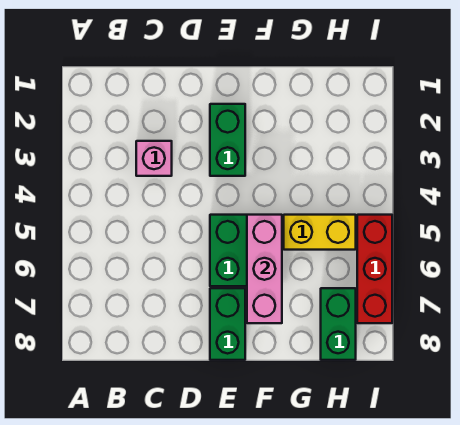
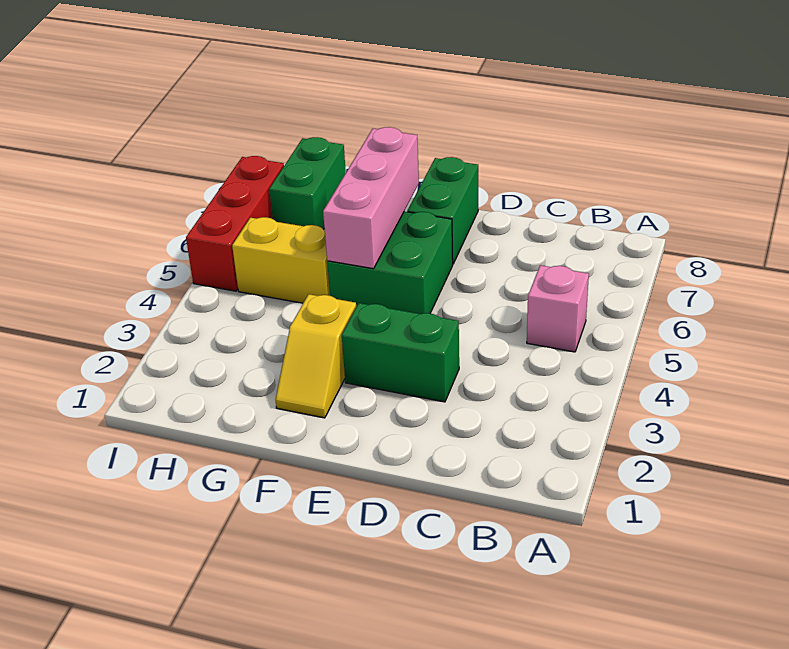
pink brick C3 level 1 -> pink brick B5 level 1
green brick E2:E3 level 1 -> green brick D3:E3 level 1
none -> yellow slope F2:F3 level 1 top 3

